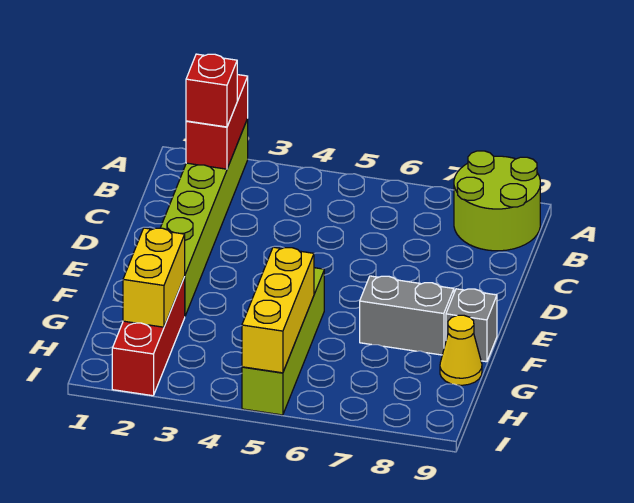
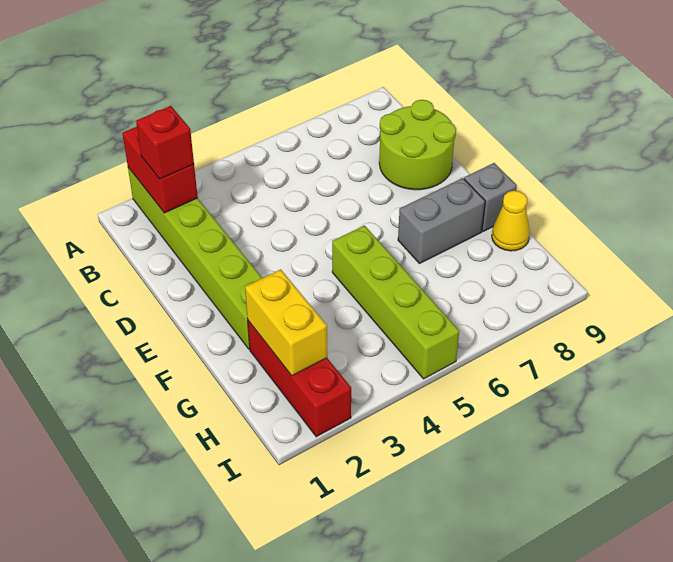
lime round brick A8:B9 level 1 -> lime round brick C8:D9 level 1
yellow brick G5:I5 level 2 -> none

